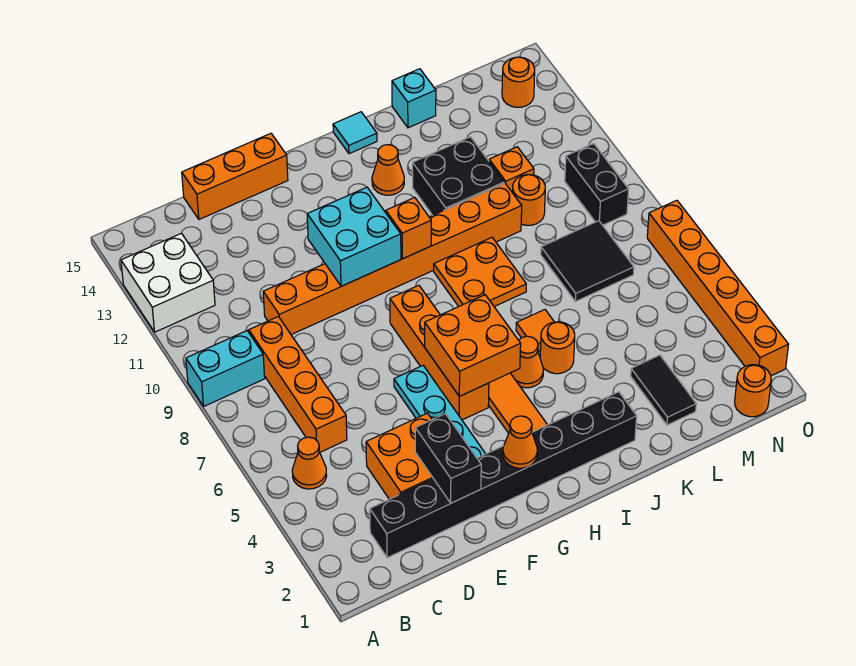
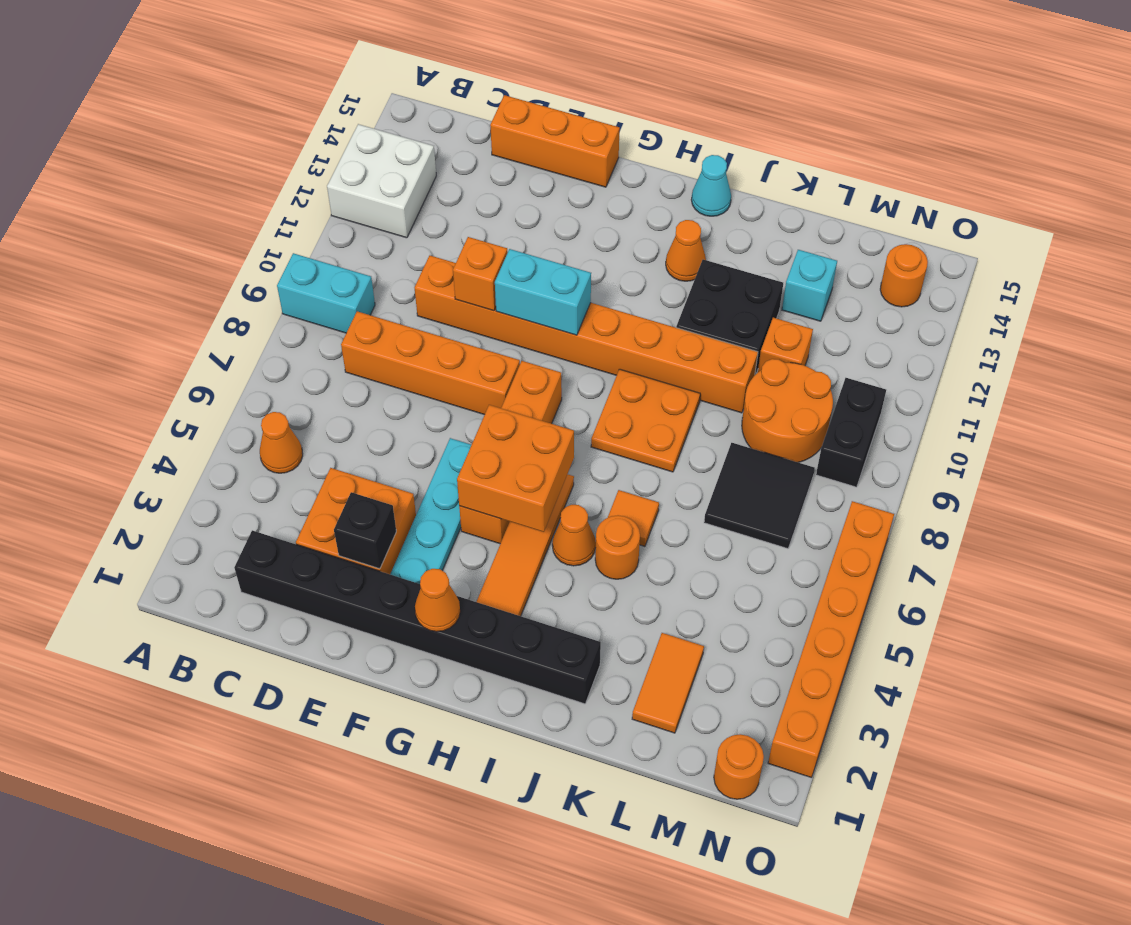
orange brick C6:C9 level 1 -> orange brick C8:F8 level 1
black brick E2:E3 level 2 -> black brick E3 level 2
cyan brick F10:G11 level 2 -> cyan brick F10:G10 level 2
orange brick H10 level 2 -> orange brick E10 level 2
cyan tile I15 level 1 -> cyan cone I15 level 1
cyan brick K15 level 1 -> cyan brick L13 level 1
black tile L2:L3 level 1 -> orange tile L2:L3 level 1
orange round brick L10 level 1 -> orange round brick L9:M10 level 1

